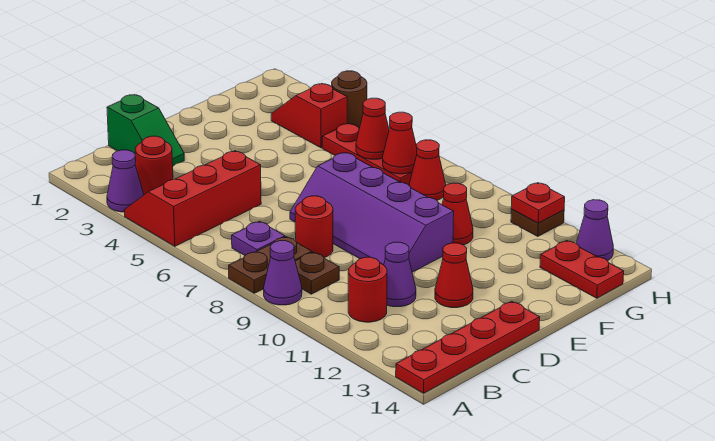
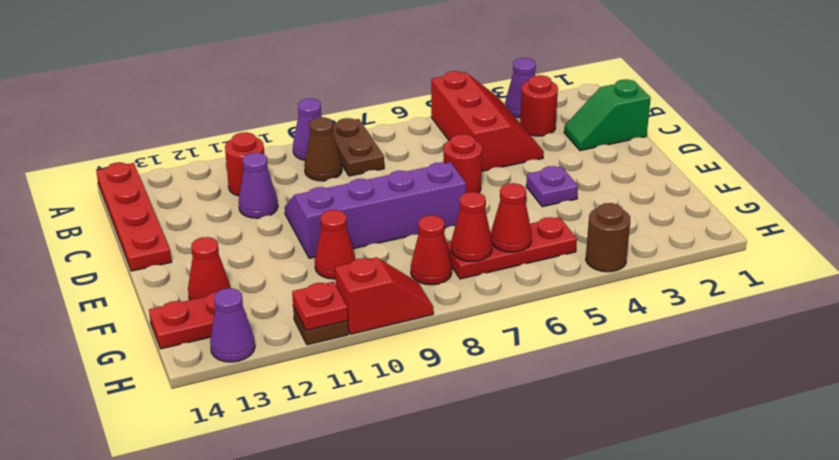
purple plate B7 level 1 -> purple plate E4 level 1
brown plate B9 level 1 -> brown cone B9 level 1
red round brick C8 level 1 -> red round brick D6 level 1
red cone D12 level 1 -> red cone F13 level 1
red slope G3:G4 level 1 top 4 -> red slope H9:H10 level 1 top 10

